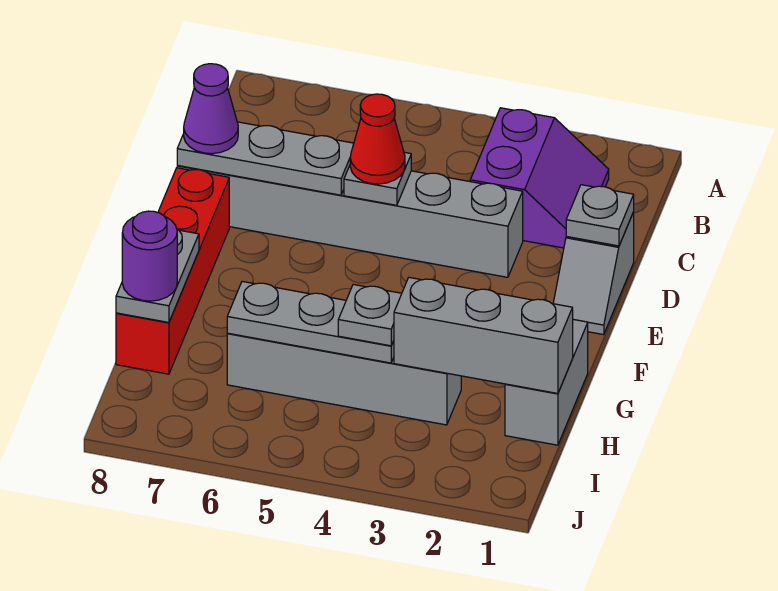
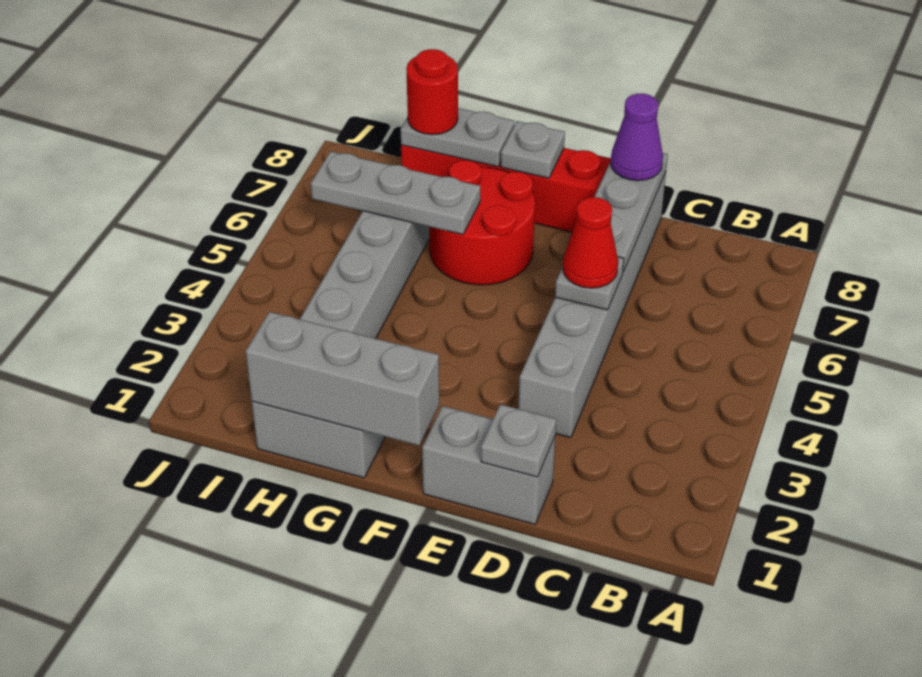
purple slope B2:C3 level 1 top 3 -> none
grey slope D1:E1 level 1 top D -> grey brick D1:E1 level 1
none -> red round brick F6:G7 level 1
grey brick H1:H3 level 2 -> grey brick F1:H1 level 2
grey plate H4:H6 level 2 -> grey plate G6:I6 level 2
grey plate H4 level 3 -> grey plate F8 level 2
purple round brick H8 level 3 -> red round brick H8 level 3

